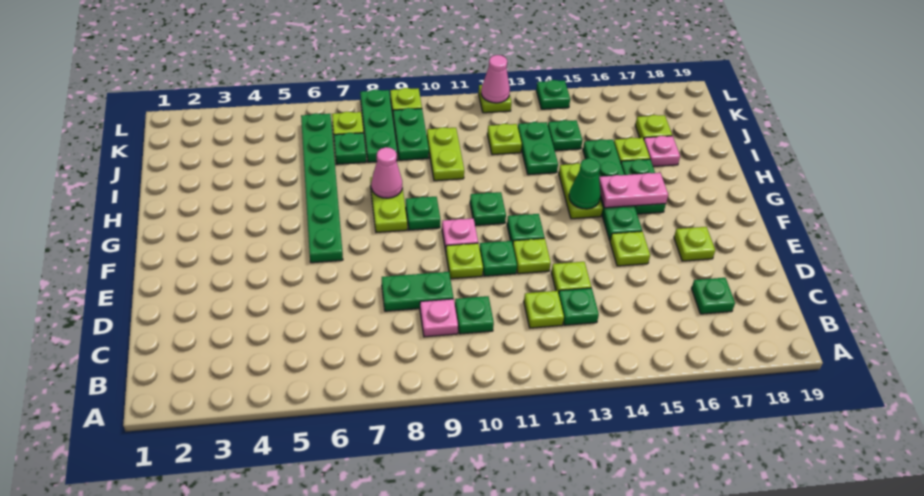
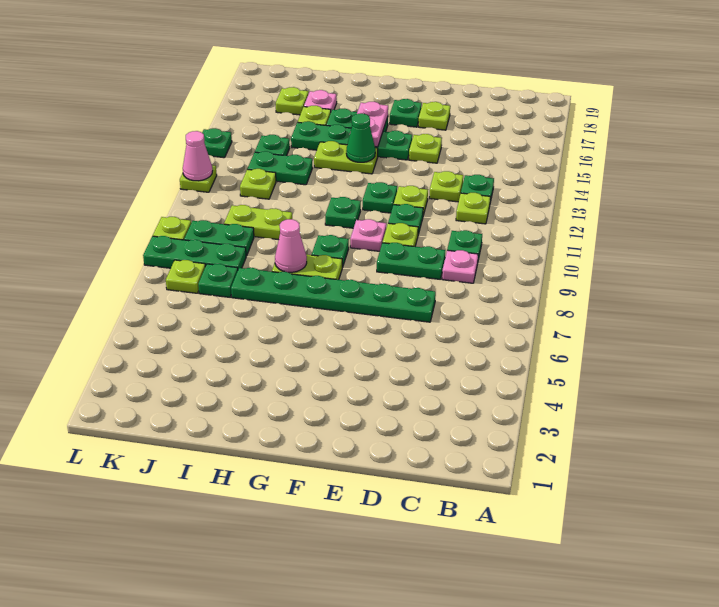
green plate C17 level 1 -> green plate F17 level 1
green plate D8:D9 level 1 -> green plate D9:E9 level 1
green plate F6:K6 level 1 -> green plate D7:I7 level 1

